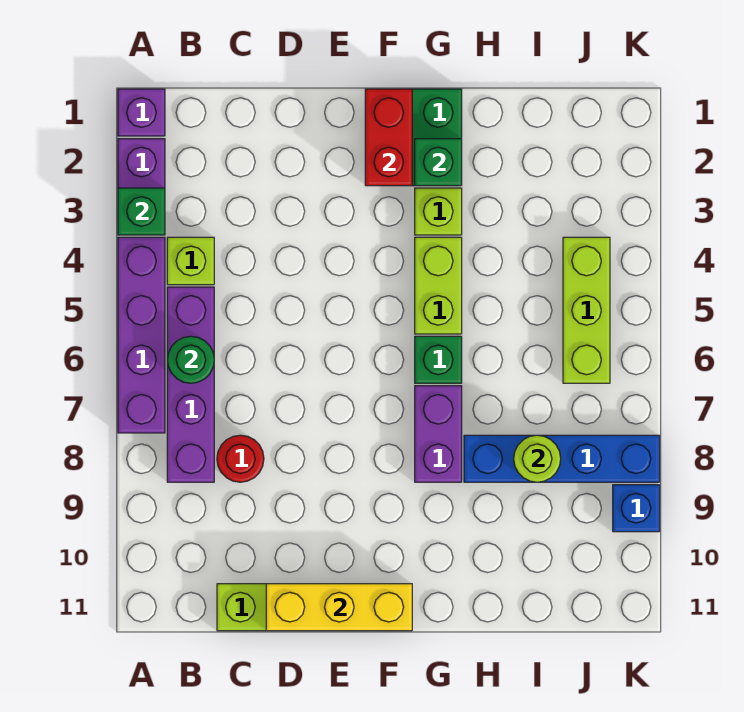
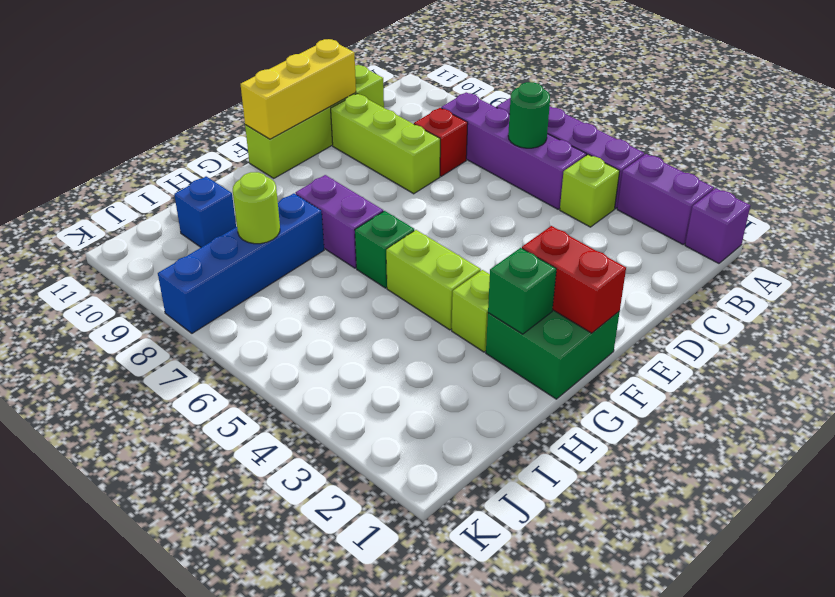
green brick A3 level 2 -> none
red round brick C8 level 1 -> red brick C8 level 1
lime brick J4:J6 level 1 -> lime brick D8:D10 level 1
blue brick K9 level 1 -> blue brick I10 level 1

